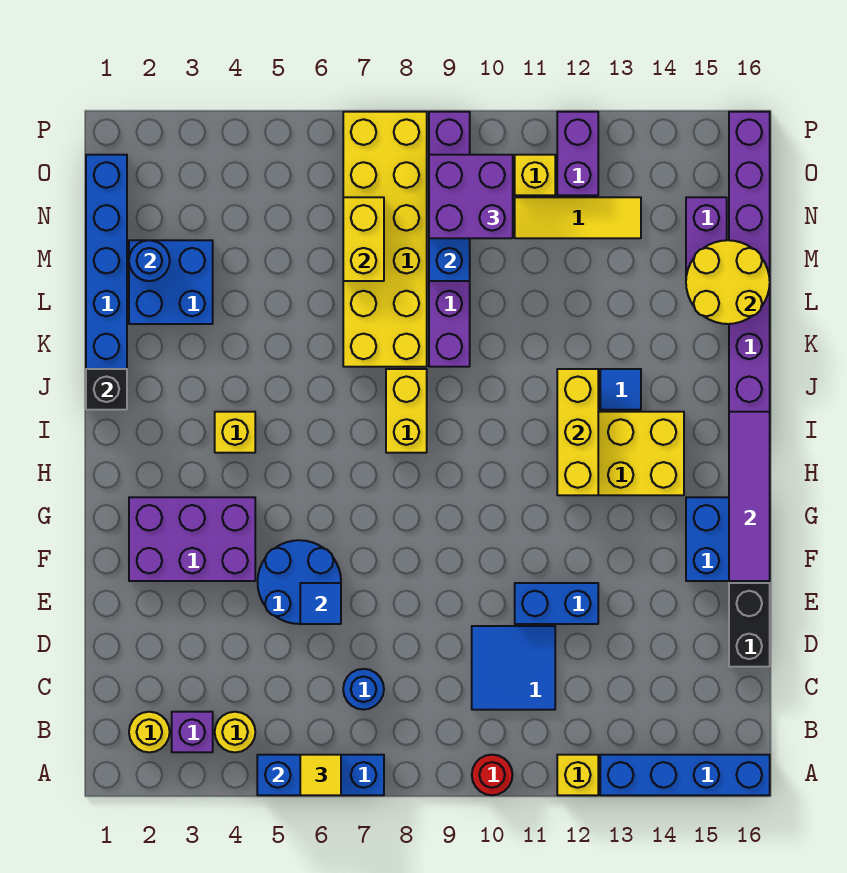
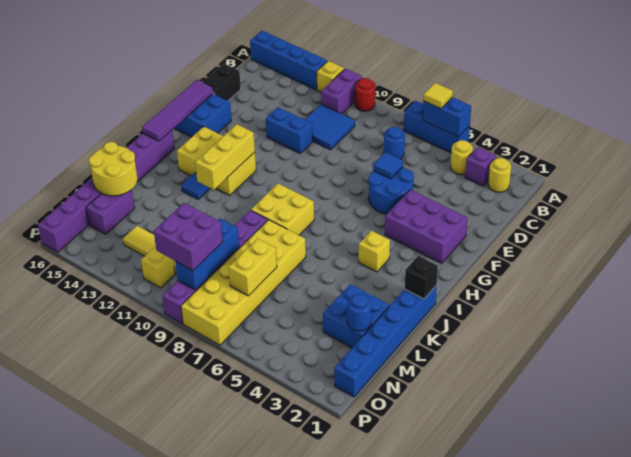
yellow brick I8:J8 level 1 -> yellow brick I8:J9 level 1
purple brick O12:P12 level 1 -> purple brick A11:B11 level 1

